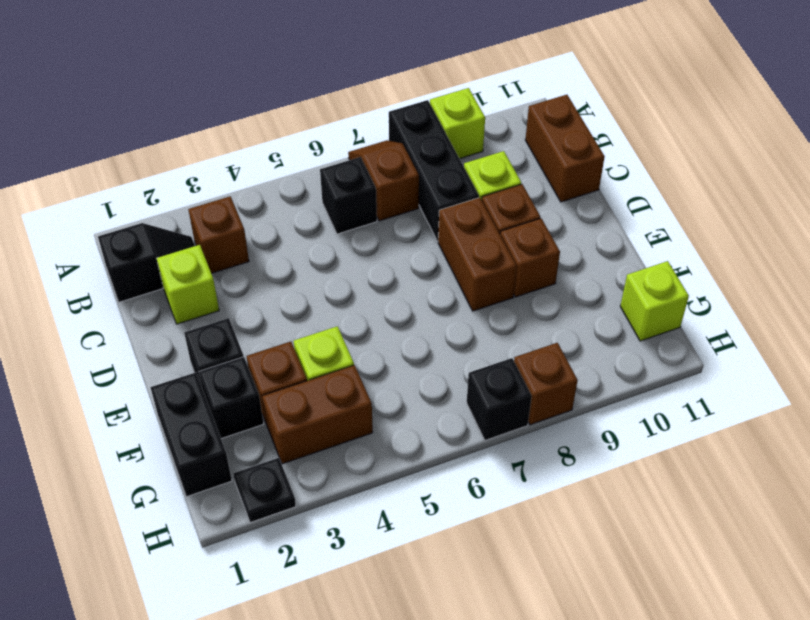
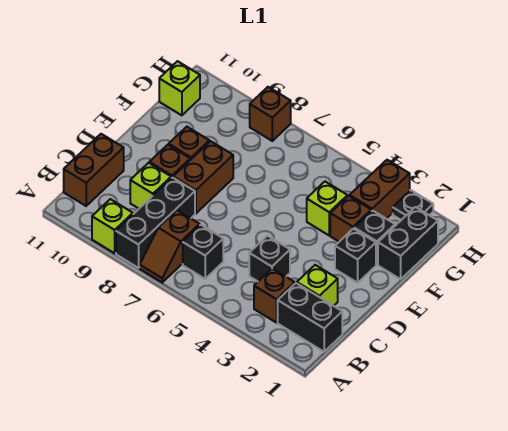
black slope B1:B2 level 1 top 1 -> black brick B1:B2 level 1
brown brick G3:G4 level 1 -> brown brick G3:H3 level 1
black brick H7 level 1 -> black brick C4 level 1

